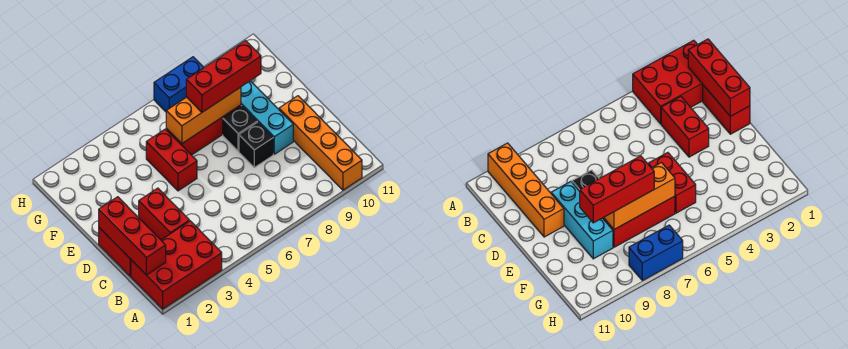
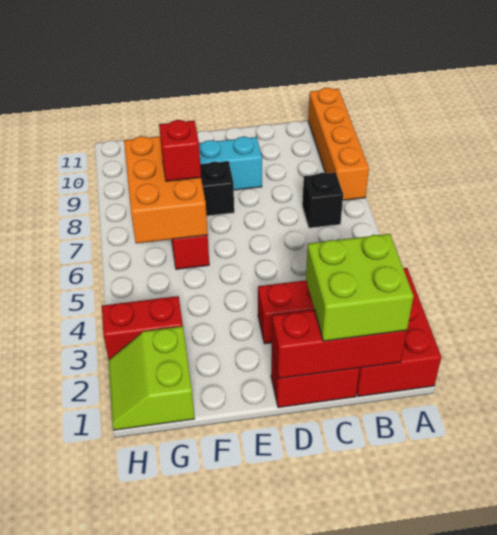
orange brick A10:D10 level 1 -> orange brick A8:A11 level 1
none -> lime brick B1:C2 level 3
black brick D8 level 1 -> black brick B7 level 1
red brick E5:F5 level 1 -> red brick G3:H3 level 1
orange brick F6:F8 level 2 -> orange brick F6:G8 level 2
red brick F7:F9 level 3 -> red brick F7 level 3
none -> lime slope G1:H2 level 1 top G
blue brick H7:H8 level 1 -> none

